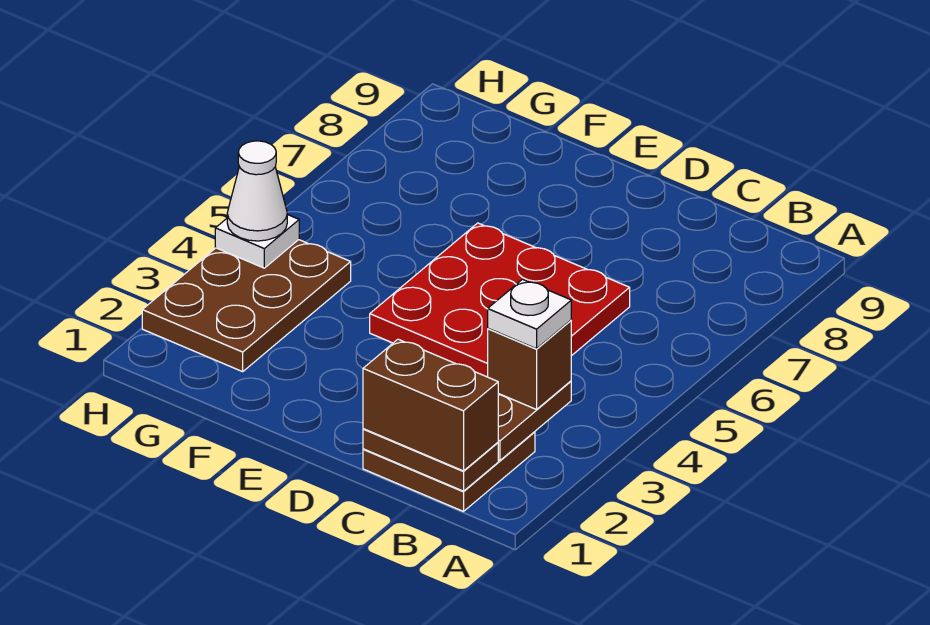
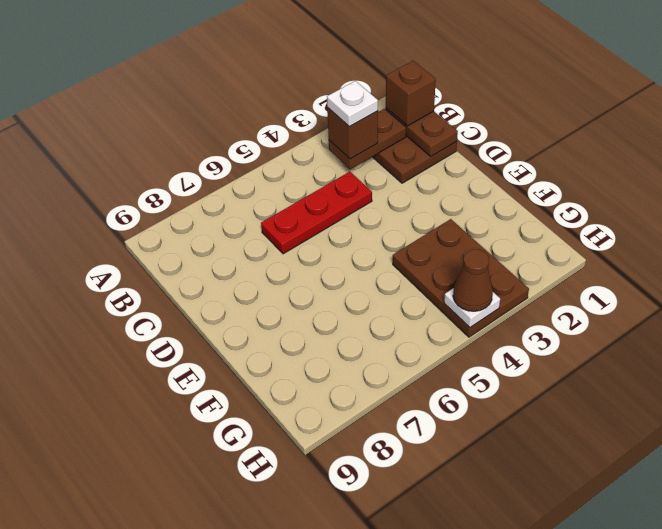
brown brick B1:C1 level 3 -> brown brick B1 level 3
red plate C4:E6 level 1 -> red plate C4:C6 level 1
brown plate G2:H4 level 1 -> brown plate F3:H4 level 1
white cone H4 level 3 -> brown cone H4 level 3

